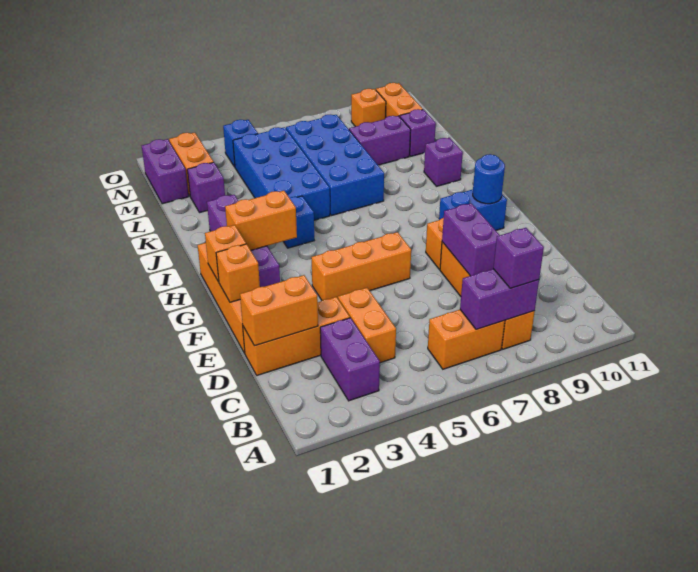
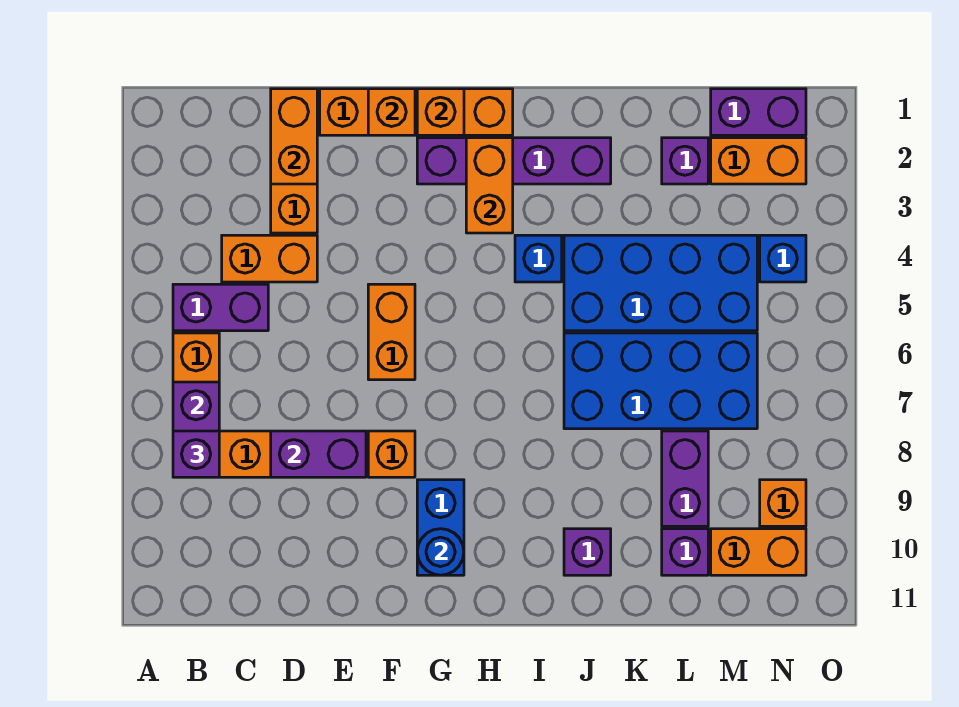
purple brick B3:C3 level 1 -> purple brick B5:C5 level 1
orange brick F4:F6 level 1 -> orange brick F5:F6 level 1

